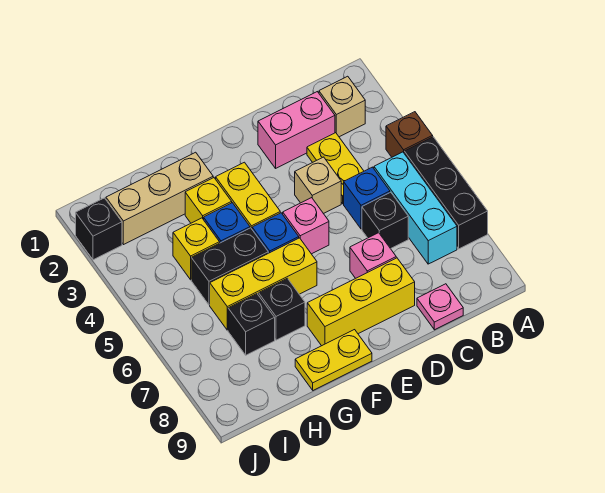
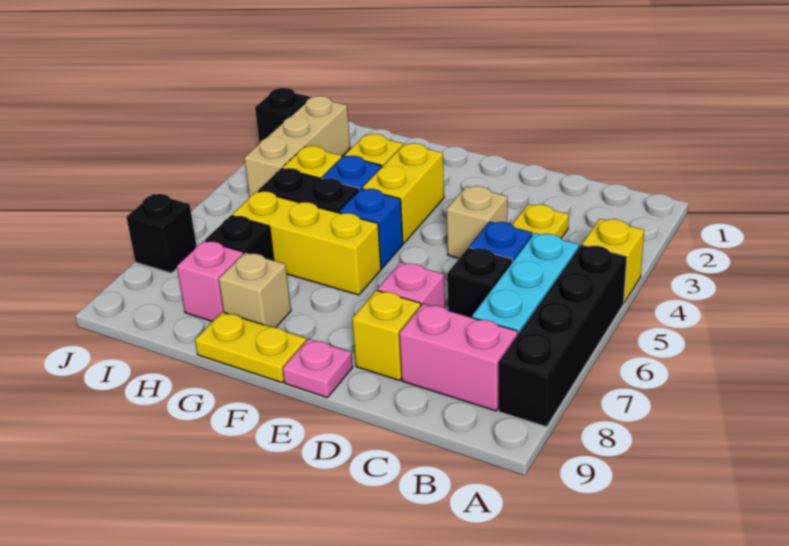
brown brick A4 level 1 -> yellow brick A4 level 1
black brick A5:A7 level 1 -> black brick A5:A8 level 1
tan brick B2 level 1 -> tan brick G8 level 1
pink brick C2:D2 level 1 -> pink brick B8:C8 level 1
pink plate C9 level 1 -> pink plate E9 level 1
yellow brick D8:F8 level 1 -> yellow brick D8 level 1
pink brick E5 level 1 -> pink brick H8 level 1
tan brick G2:I2 level 1 -> tan brick I2:I4 level 1
black brick G7 level 1 -> black brick J7 level 1

